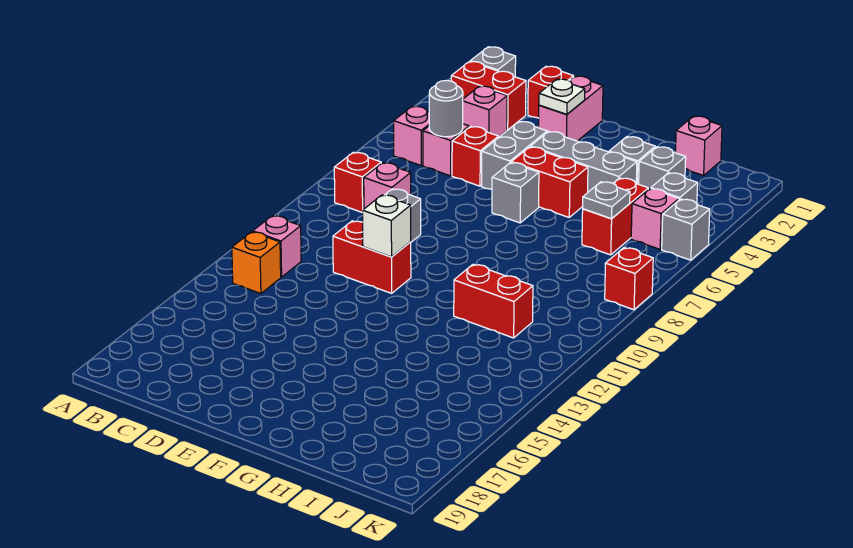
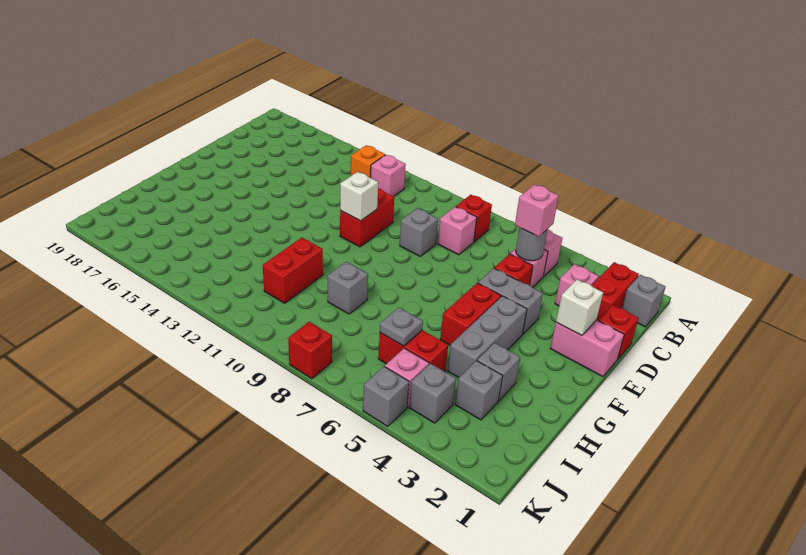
white plate E2 level 2 -> white brick E2 level 2
grey brick F6 level 1 -> grey brick H9 level 1
pink brick I1 level 1 -> pink brick C5 level 3

